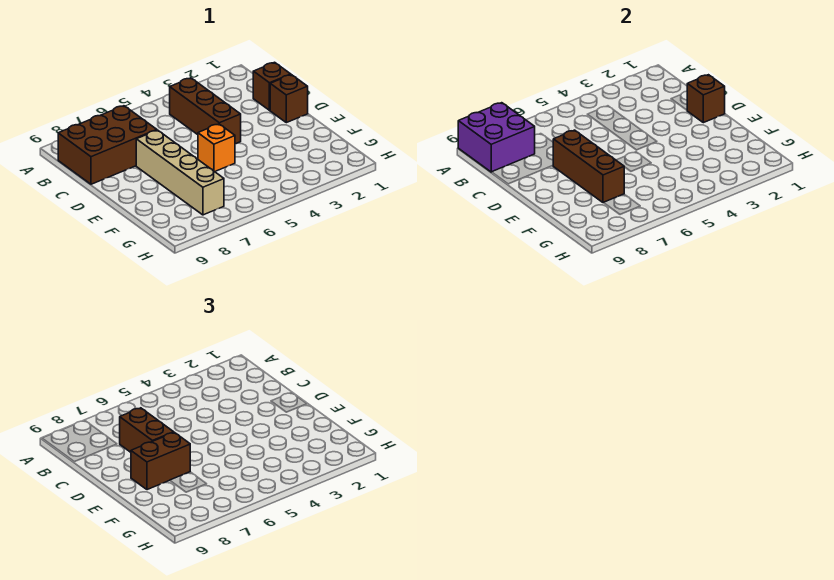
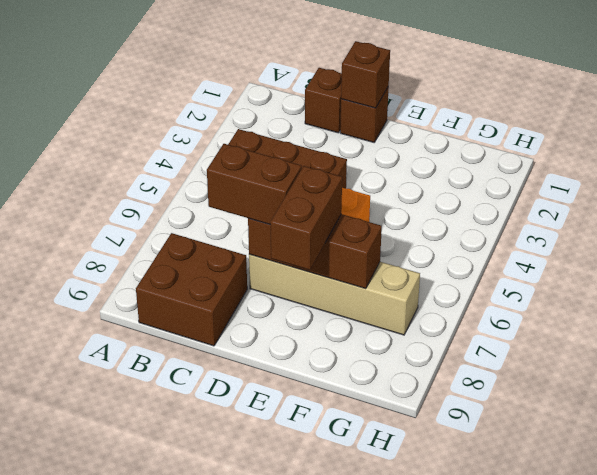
purple brick A8:B9 level 2 -> none
brown brick B7:C9 level 1 -> brown brick B8:C9 level 1

